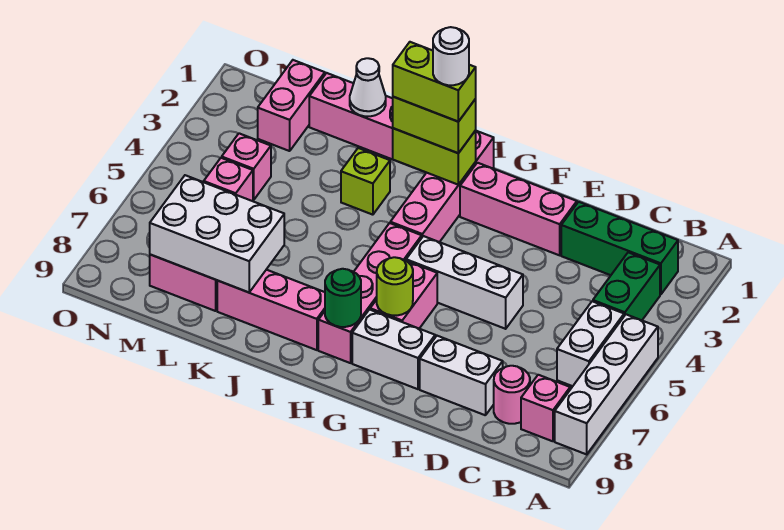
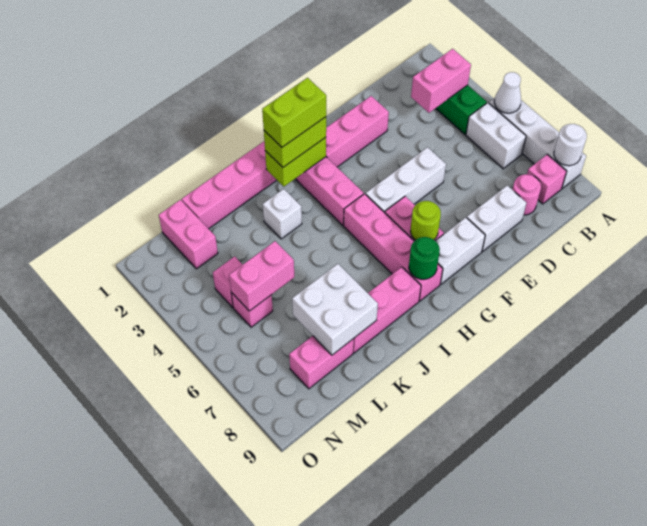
green brick B2:D2 level 1 -> none
none -> pink brick B3:C3 level 2
white round brick H2 level 5 -> white round brick A8 level 2
lime brick J3 level 1 -> white brick J3 level 1
white cone K1 level 2 -> white cone A5 level 2
white brick K7:M8 level 2 -> white brick K7:L8 level 2
none -> pink brick L5:M5 level 2

